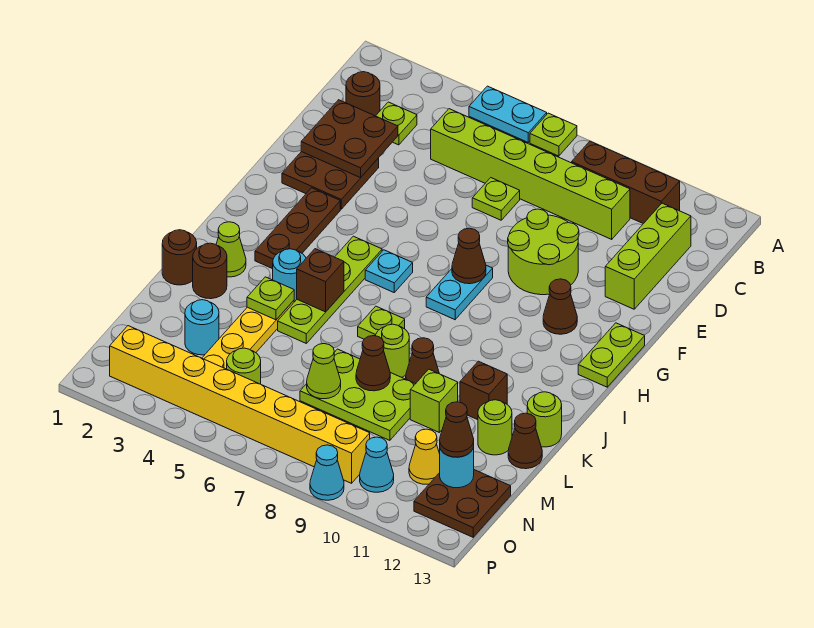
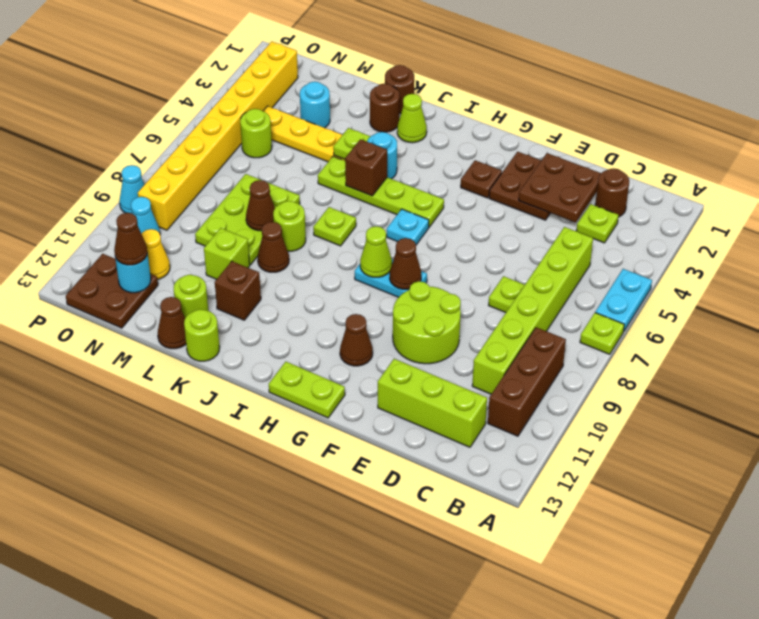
brown plate G3:I3 level 1 -> brown plate G3 level 1
lime cone M7 level 2 -> lime cone H8 level 2

